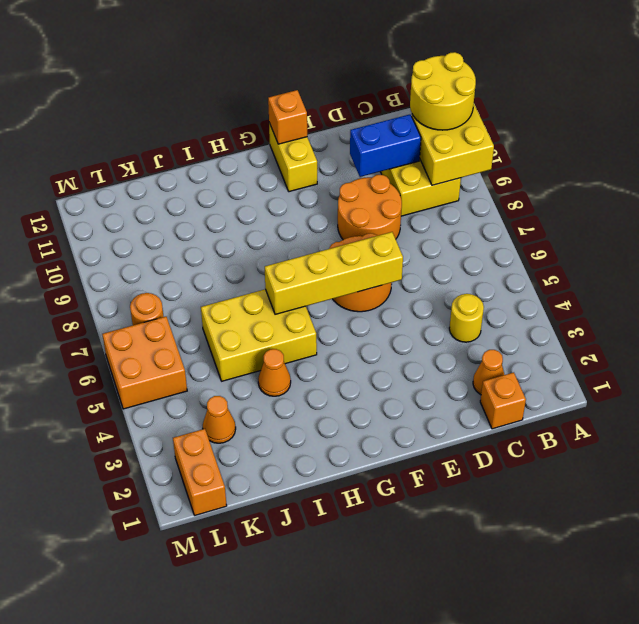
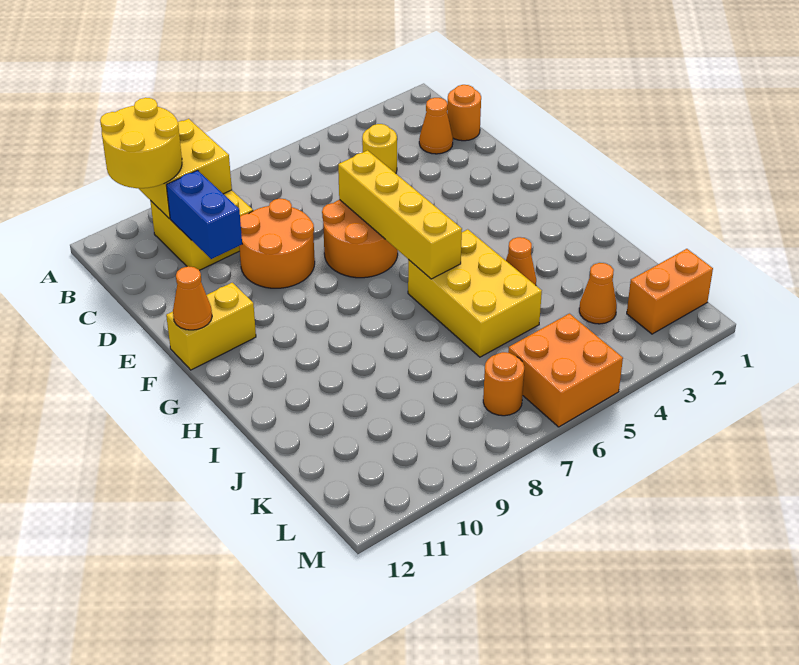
orange brick C1 level 1 -> orange round brick C1 level 1
orange brick F12 level 2 -> orange cone F12 level 2

